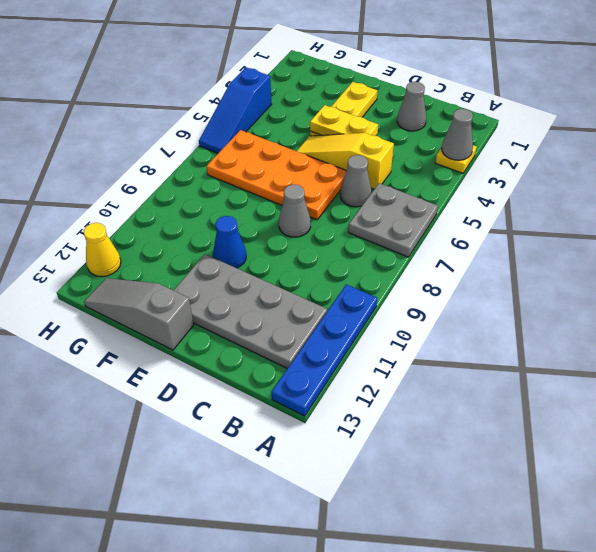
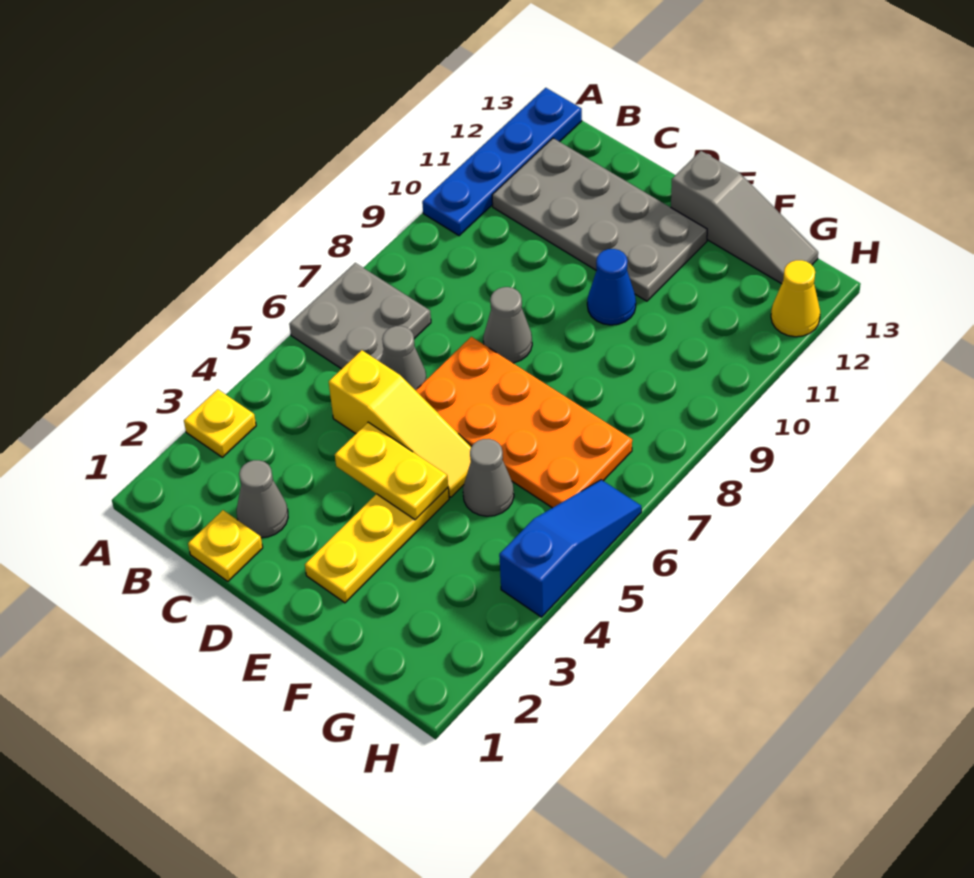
grey cone A3 level 2 -> grey cone F5 level 1
none -> yellow plate C1 level 1

